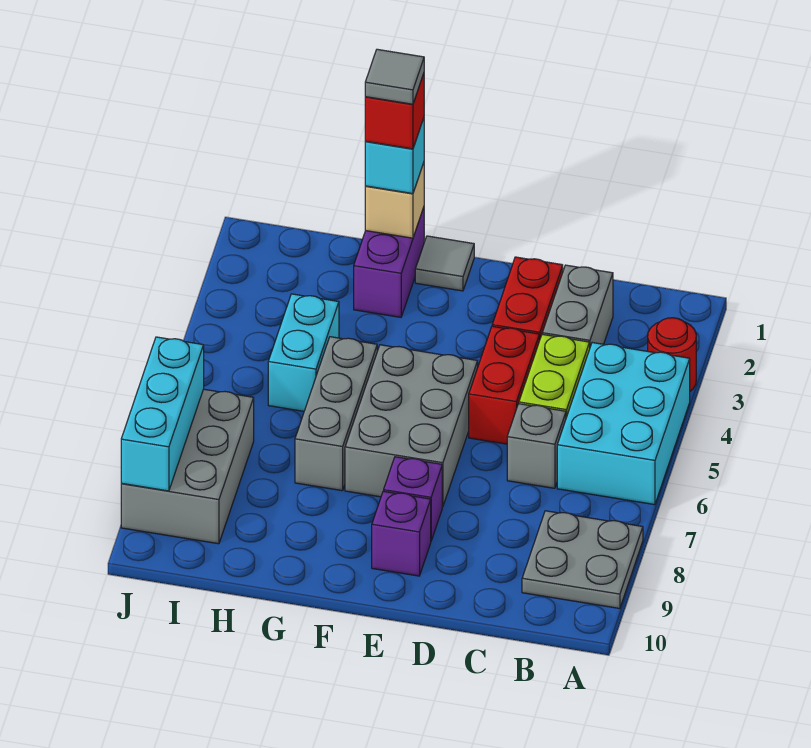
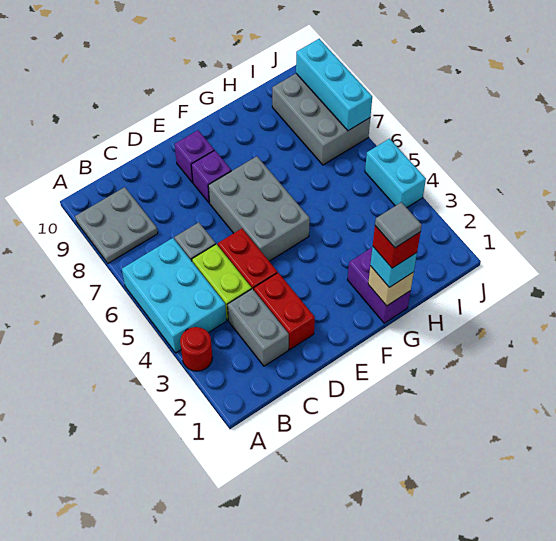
grey tile F1 level 1 -> none
grey brick G5:G7 level 1 -> none
cyan brick H4:H5 level 1 -> cyan brick J4:J5 level 1

